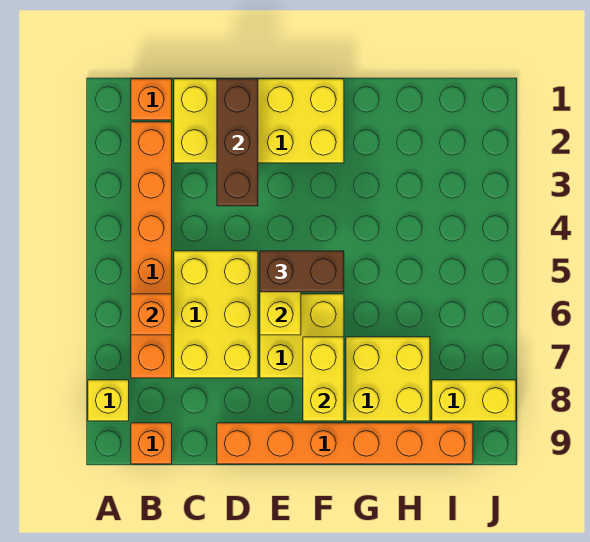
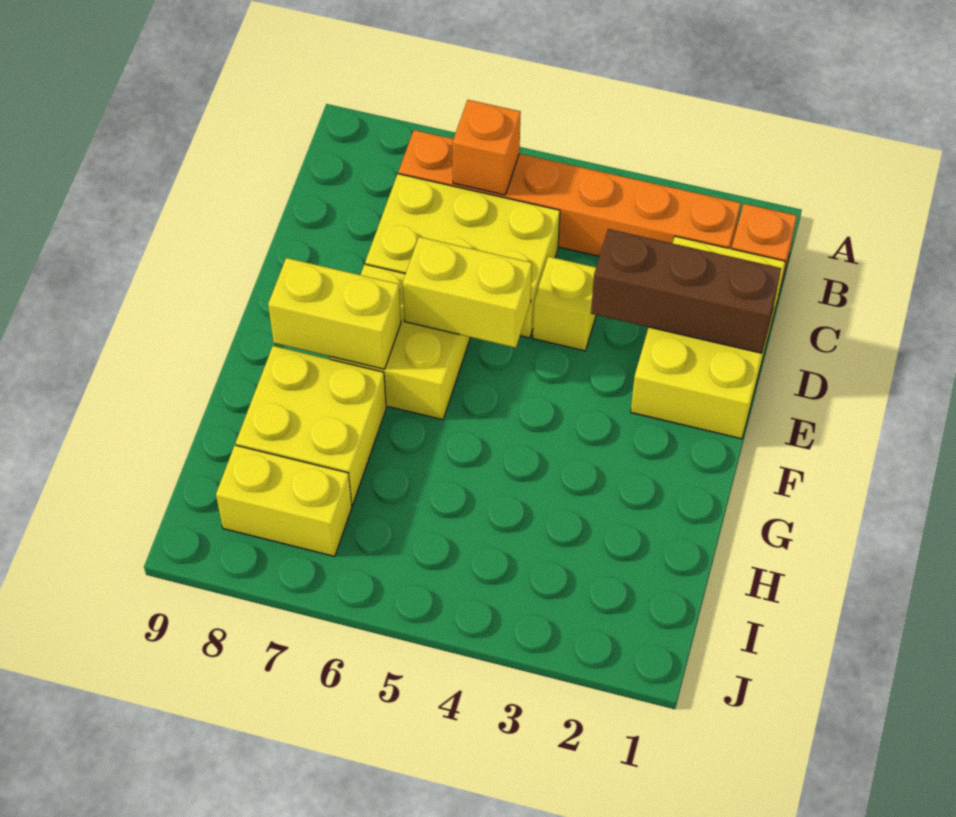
yellow brick A8 level 1 -> yellow brick D4 level 1
orange brick B9 level 1 -> none
yellow brick C1:F2 level 1 -> yellow brick C1:E2 level 1
orange brick D9:I9 level 1 -> none
brown brick E5:F5 level 3 -> none
yellow brick I8:J8 level 1 -> yellow brick I7:I8 level 1

